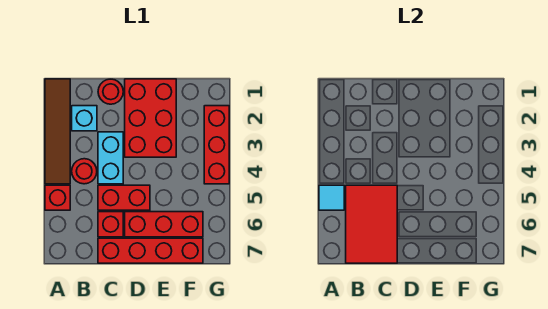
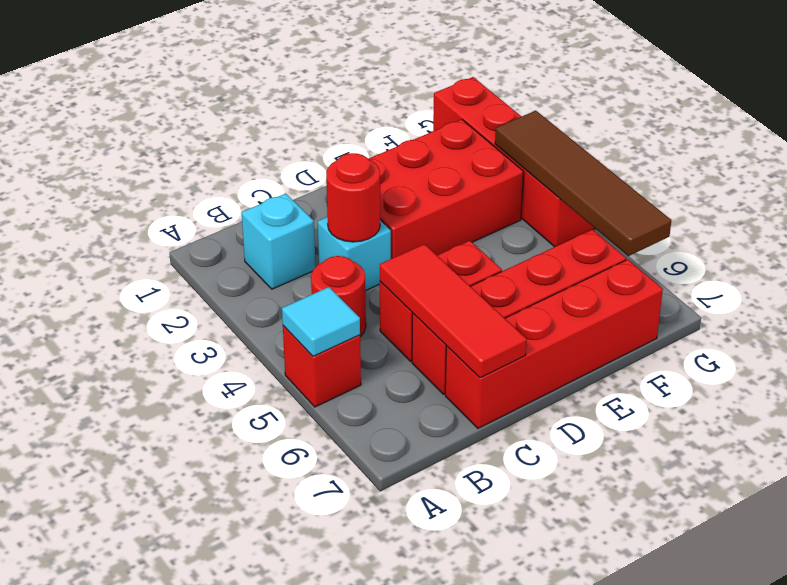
brown tile A1:A4 level 1 -> brown tile G3:G6 level 2
red tile B5:C7 level 2 -> red tile C5:C7 level 2
red round brick C1 level 1 -> red round brick C3 level 2
cyan brick C3:C4 level 1 -> cyan brick C3 level 1
red brick D1:E3 level 1 -> red brick D2:F3 level 1
red brick G2:G4 level 1 -> red brick G1:G4 level 1

